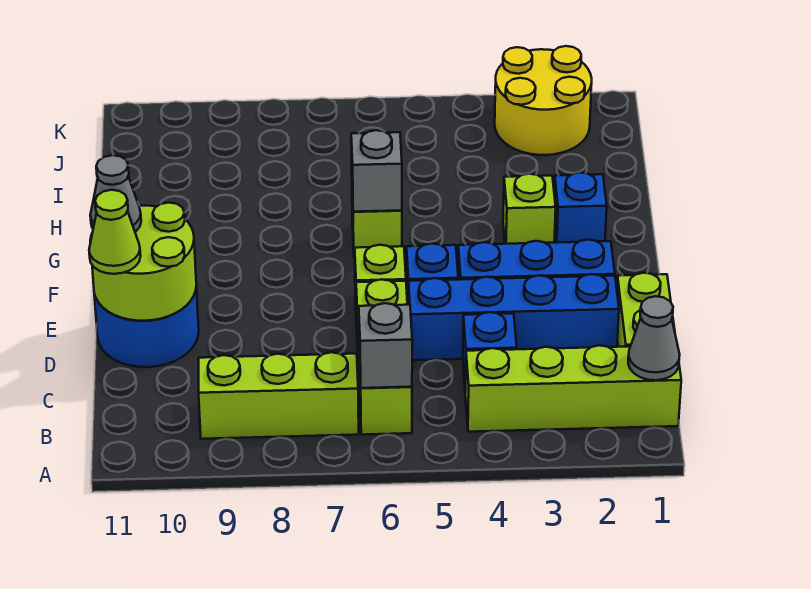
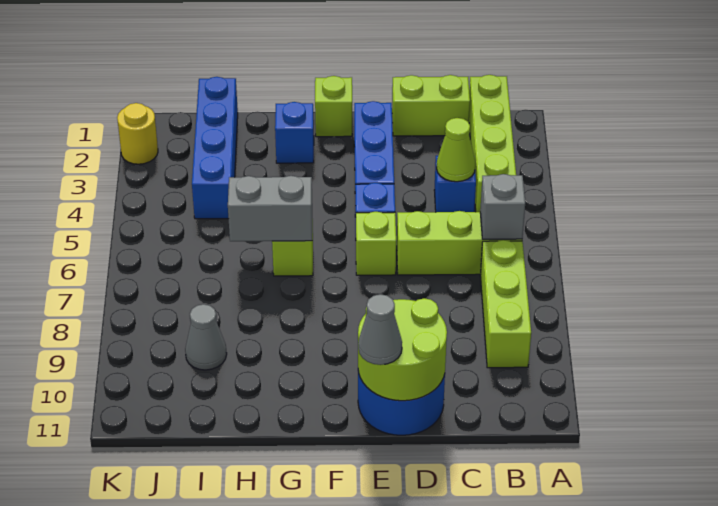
grey cone B1 level 2 -> grey cone I9 level 1
blue brick D2:D5 level 1 -> blue brick I1:I4 level 1
lime cone D11 level 3 -> lime cone C4 level 2
lime brick G3 level 1 -> lime brick F1 level 1
grey brick G6 level 2 -> grey brick G6:H6 level 2
yellow round brick J2:K3 level 1 -> yellow round brick K2 level 1

